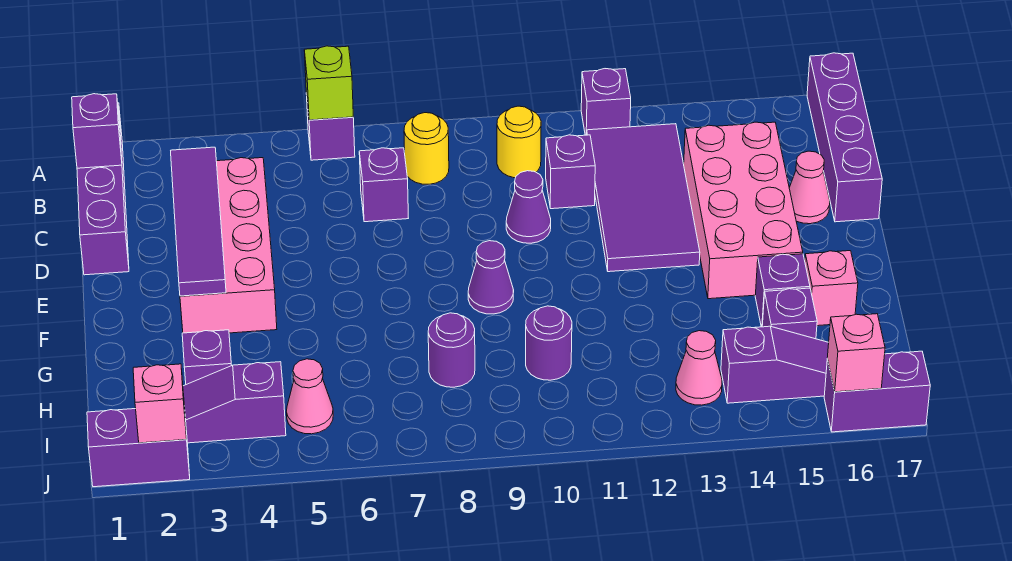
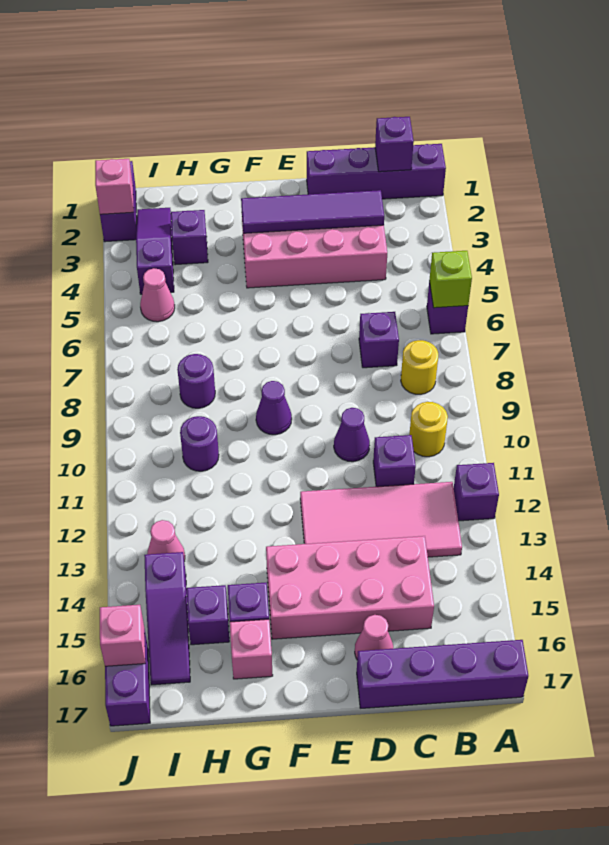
purple tile B12:E13 level 1 -> pink tile B12:E13 level 1

